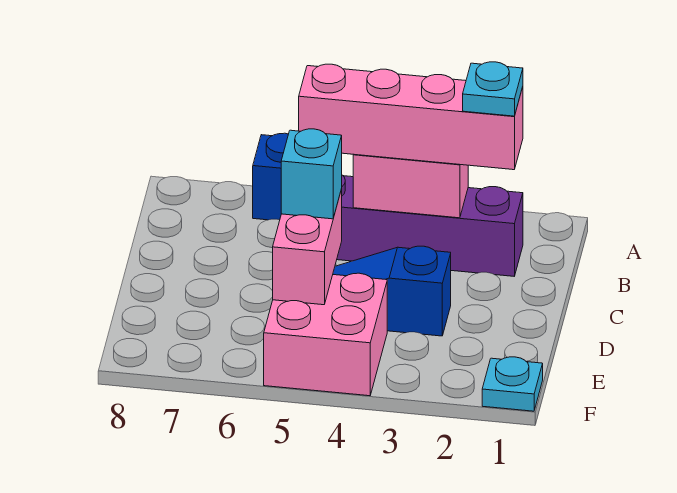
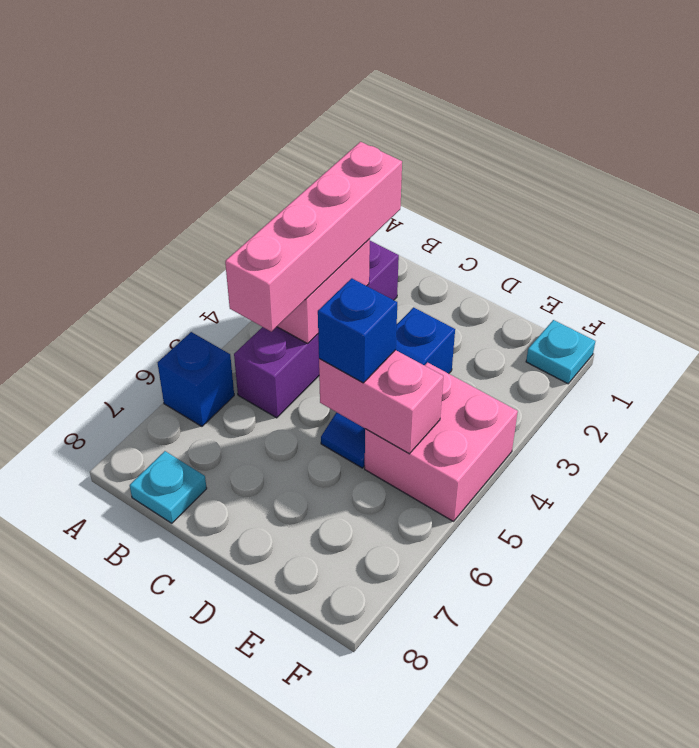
cyan plate B2 level 4 -> cyan plate B8 level 1
cyan brick D5 level 3 -> blue brick D5 level 3

